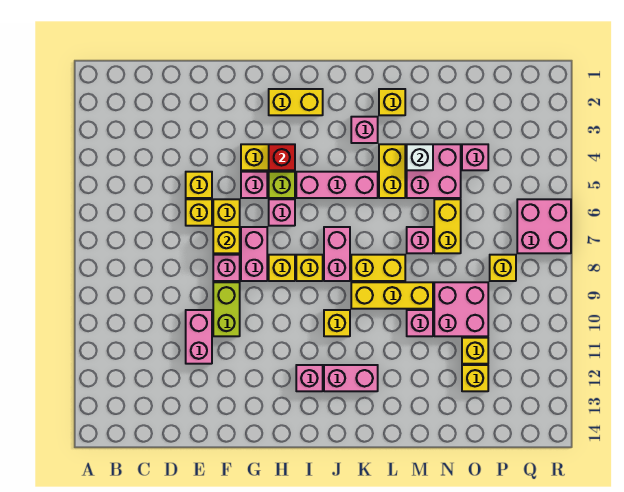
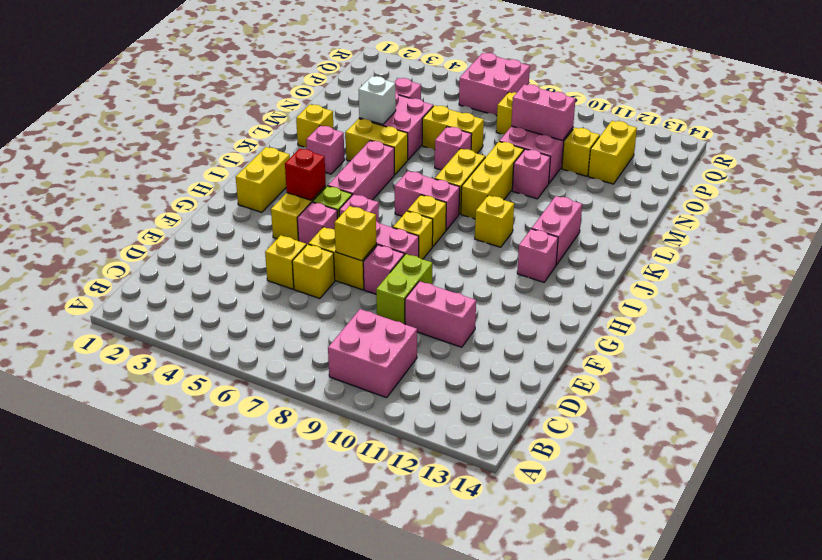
none -> pink brick B9:C10 level 1
lime brick F9:F10 level 1 -> lime brick E9:F9 level 1
none -> pink brick O9:O10 level 2
yellow brick O12 level 1 -> yellow brick O12:P12 level 1

